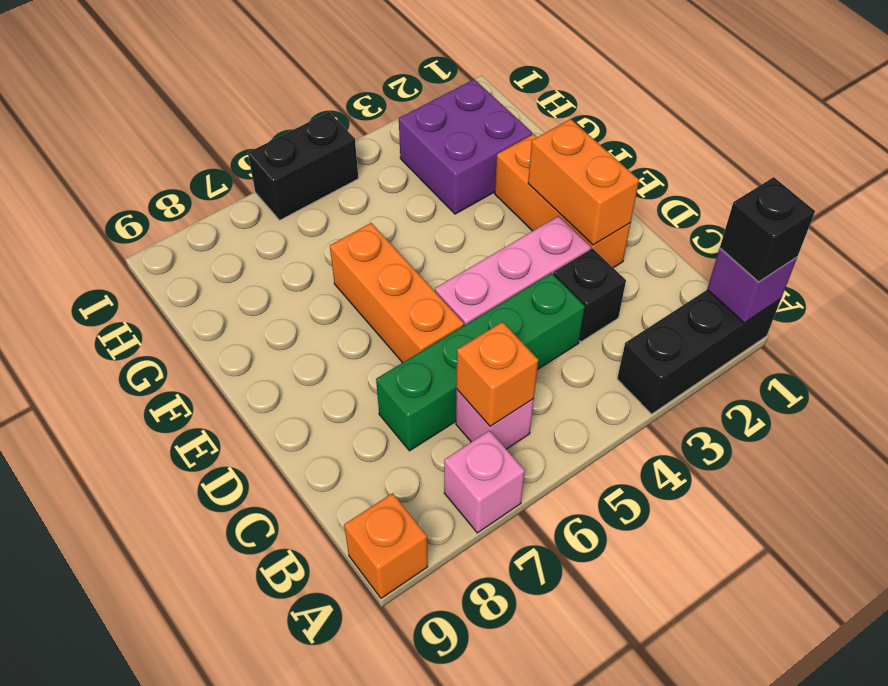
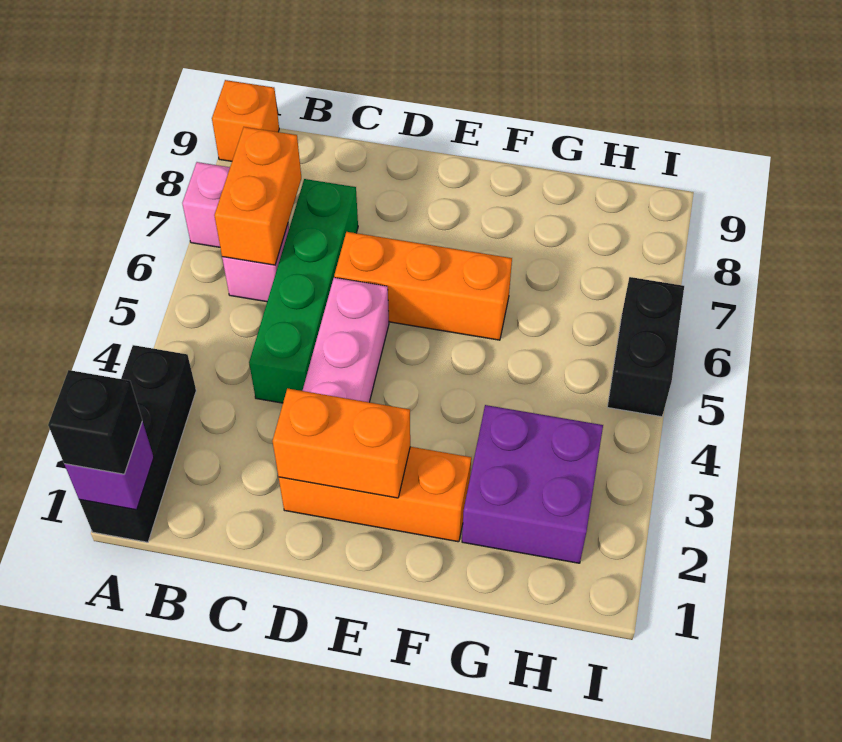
orange brick B6 level 2 -> orange brick B6:B7 level 2
black brick C3 level 1 -> none

